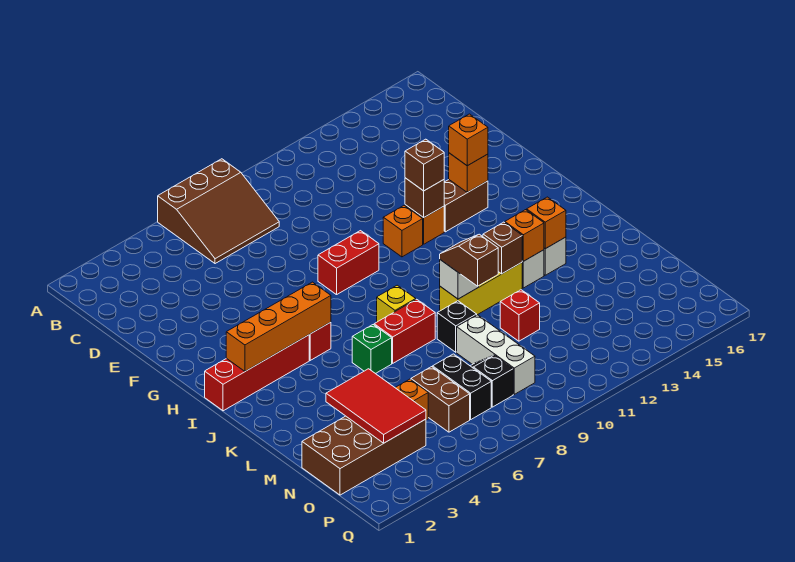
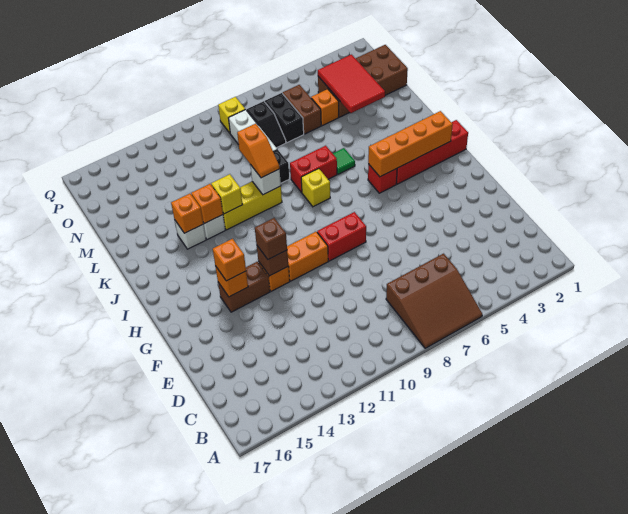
brown slope A6:C8 level 1 top A -> brown slope A6:C8 level 1 top C
orange brick G11 level 1 -> orange brick G10:G11 level 1
green brick K6 level 1 -> green tile K6 level 1
brown slope K10:L10 level 3 top L -> orange slope K10:L10 level 3 top L
brown brick K12 level 2 -> yellow brick K12 level 2
red brick M11 level 1 -> none
none -> yellow brick P9 level 1

